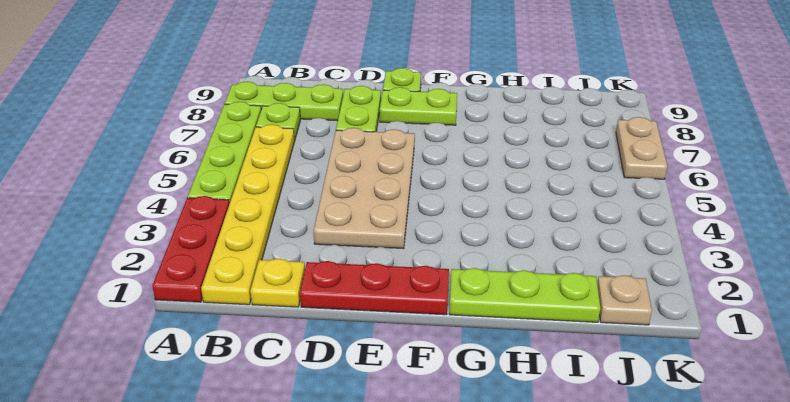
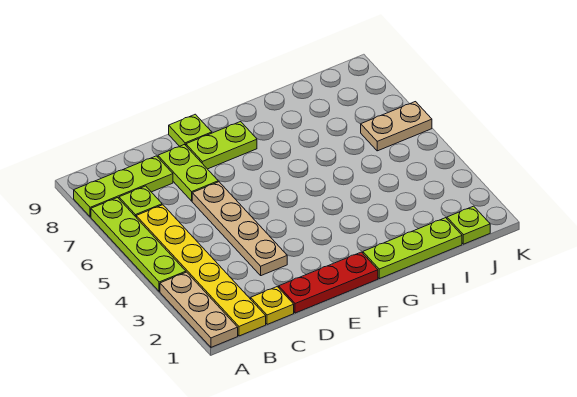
red plate A1:A3 level 1 -> tan plate A1:A3 level 1
tan plate D3:E6 level 1 -> tan plate D3:D6 level 1
tan plate J1 level 1 -> lime plate J1 level 1
tan plate K6:K7 level 1 -> tan plate J6:K6 level 1

